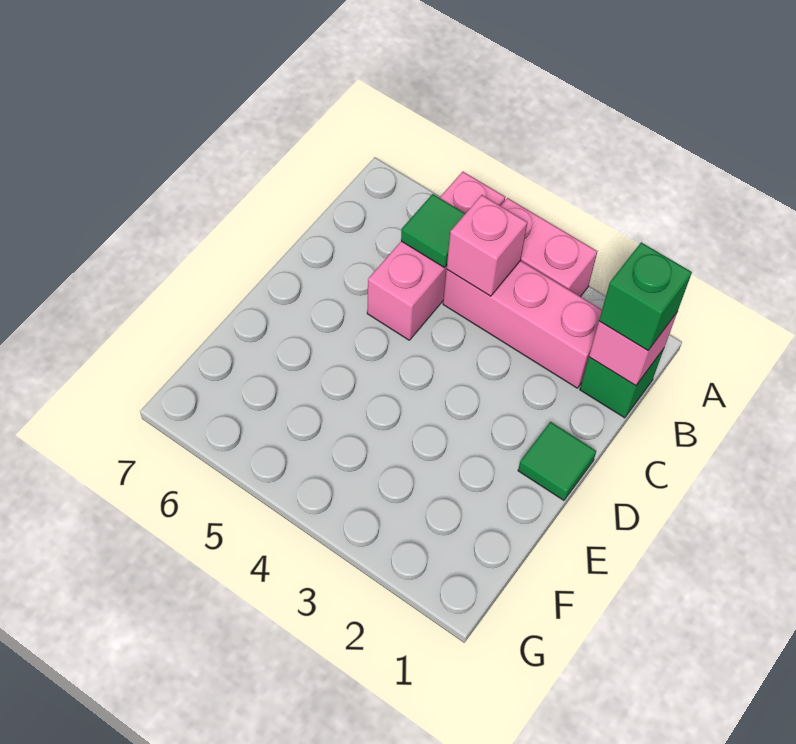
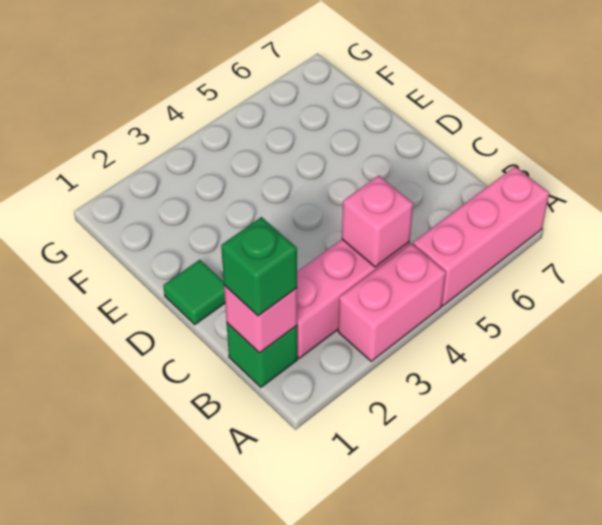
pink brick A5:C5 level 1 -> pink brick A5:A7 level 1
green tile B5 level 2 -> none

